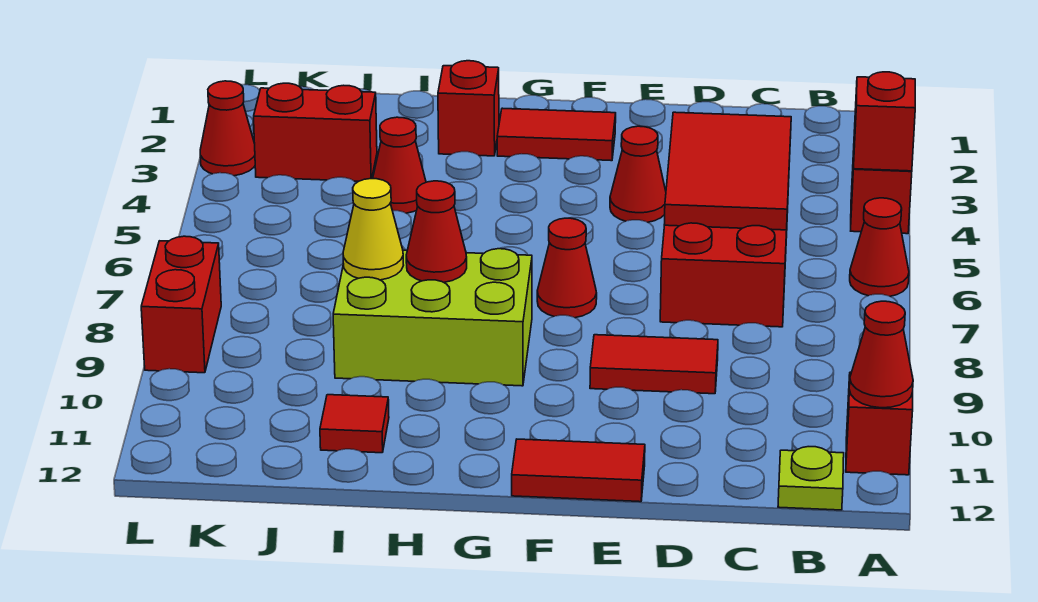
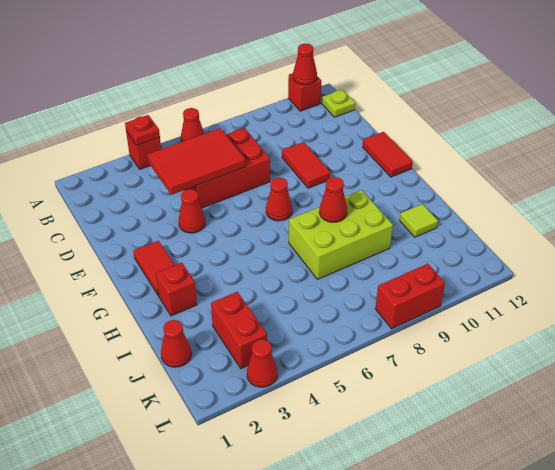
red brick A4 level 2 -> red plate A4 level 2
lime brick G8:I9 level 1 -> lime brick H7:I9 level 1
red cone I4 level 1 -> red cone J1 level 1
yellow cone I8 level 2 -> none
red tile I11 level 1 -> lime tile I11 level 1

